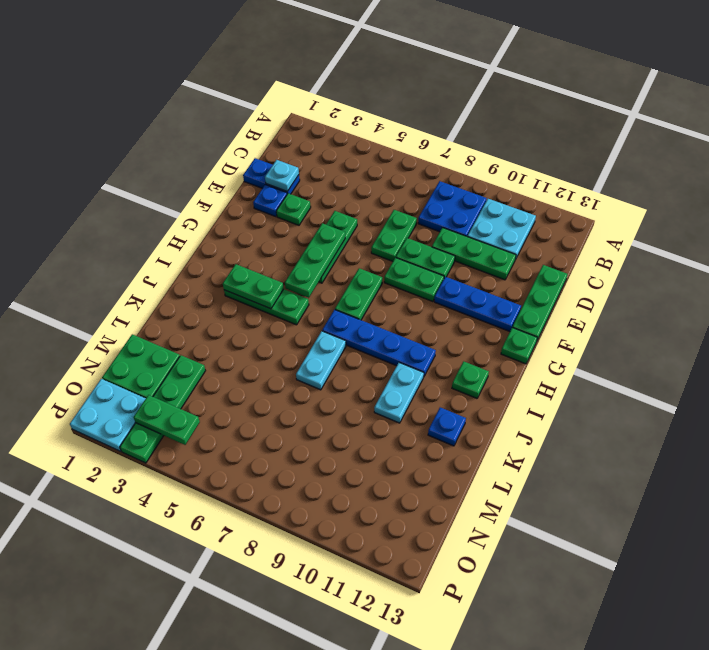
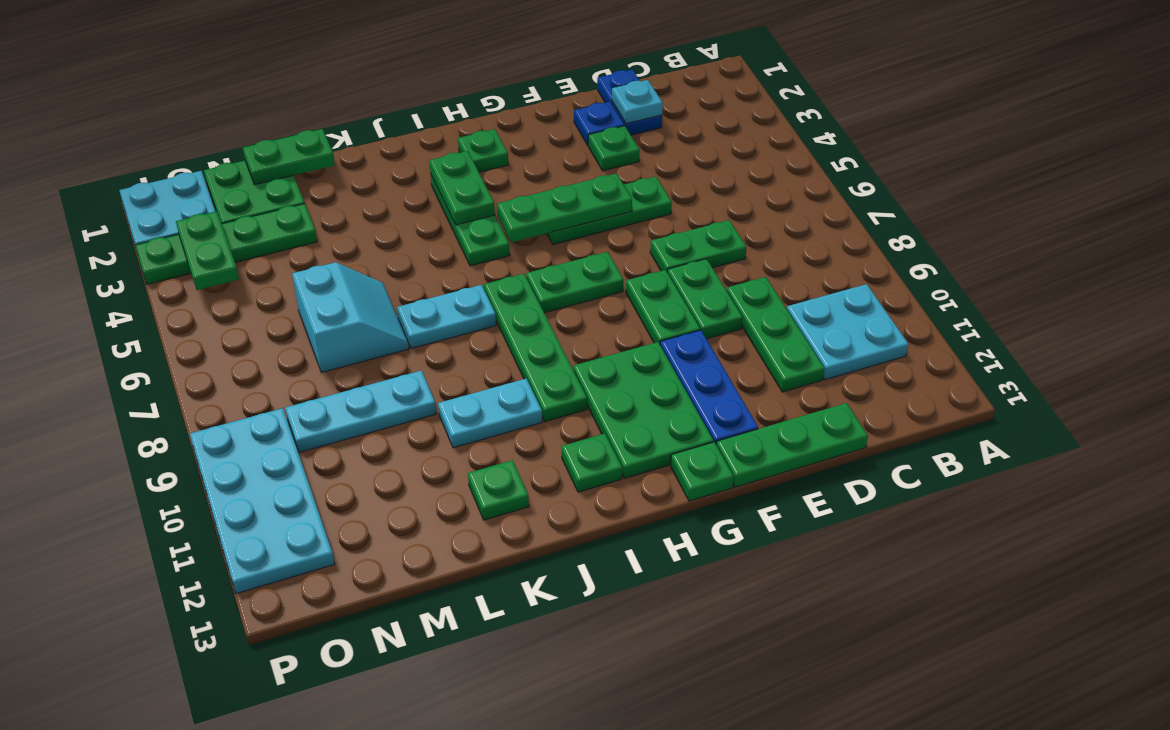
blue plate B8:C9 level 1 -> none
none -> green plate G10:H12 level 1
none -> green plate H2 level 1
blue plate I7:I10 level 1 -> green plate I7:I10 level 1
blue plate K12 level 1 -> green plate K12 level 1
none -> green plate L1:M1 level 2
none -> cyan slope L6:M7 level 1 top M
none -> cyan plate L9:N9 level 1
none -> cyan plate O9:P12 level 1

